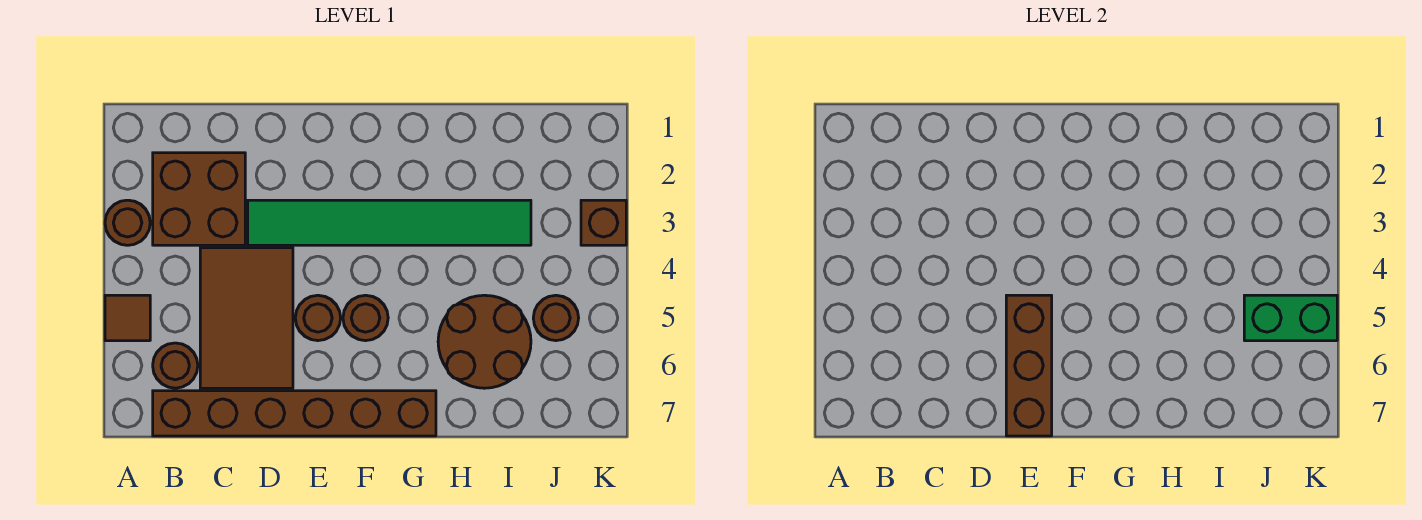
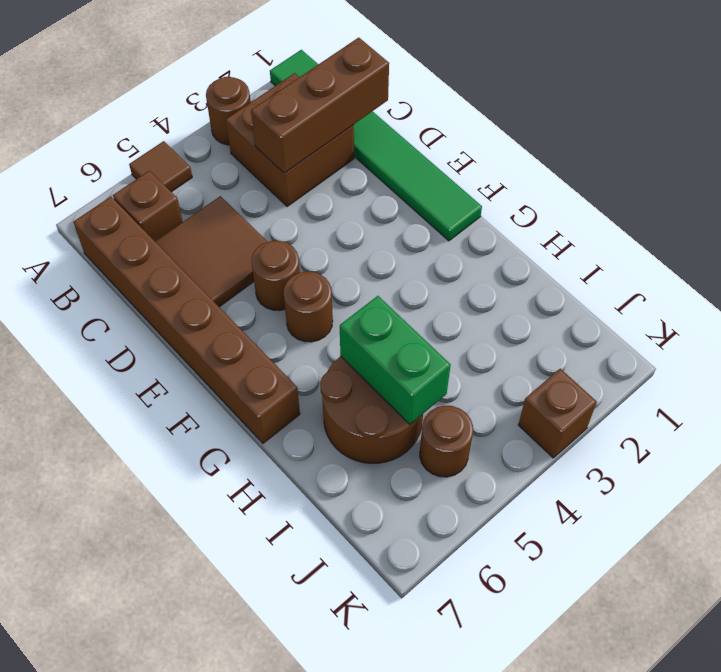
brown round brick B6 level 1 -> brown brick B6 level 1
brown tile C4:D6 level 1 -> brown tile C5:D6 level 1
green tile D3:I3 level 1 -> green tile A1:F1 level 1
brown brick E5:E7 level 2 -> brown brick C1:C3 level 2
green brick J5:K5 level 2 -> green brick H5:I5 level 2

